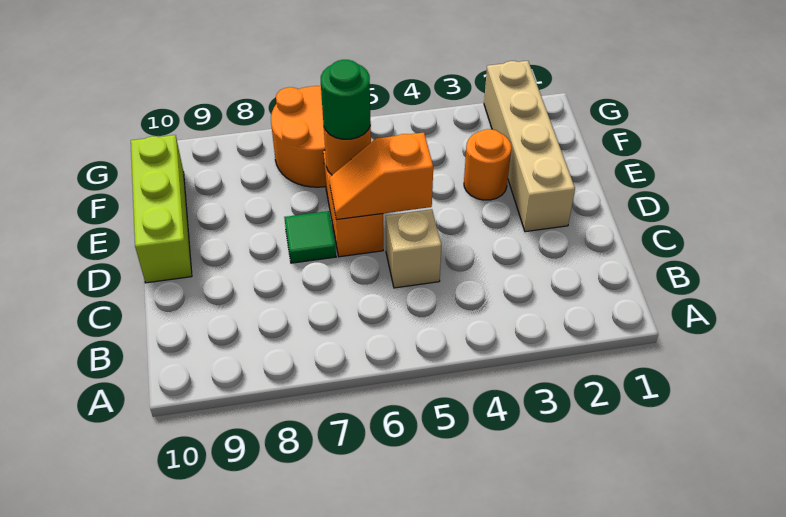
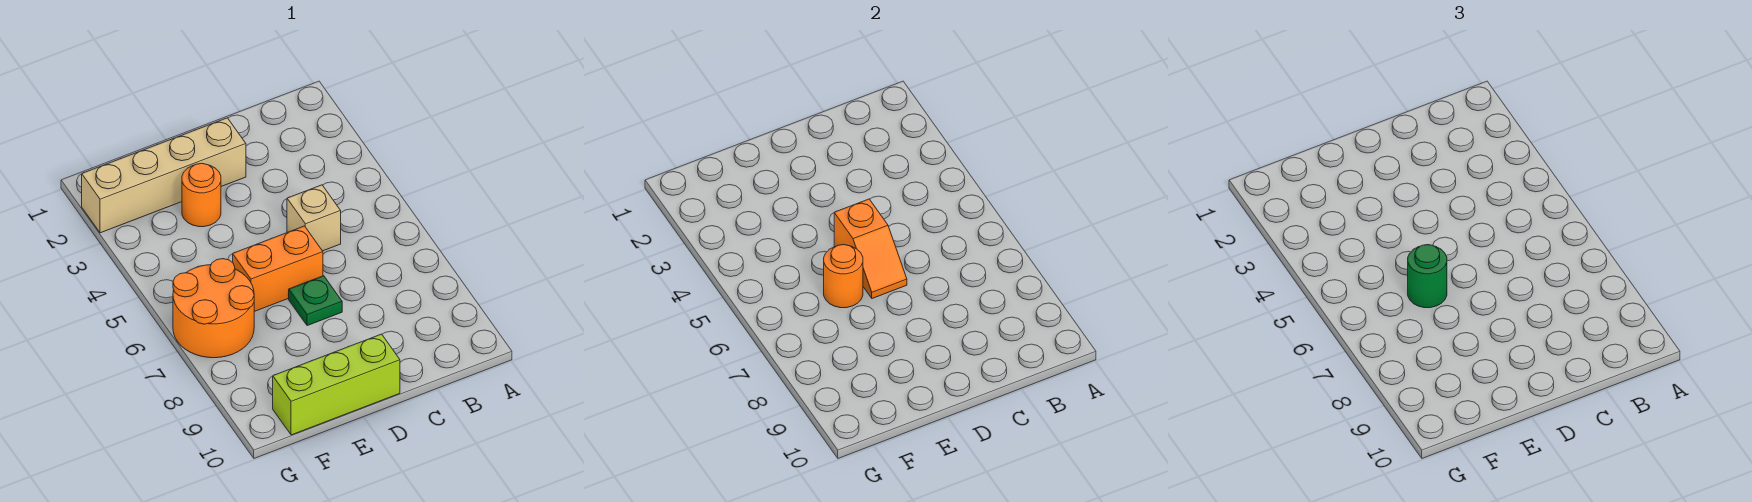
green tile D7 level 1 -> green plate D7 level 1

